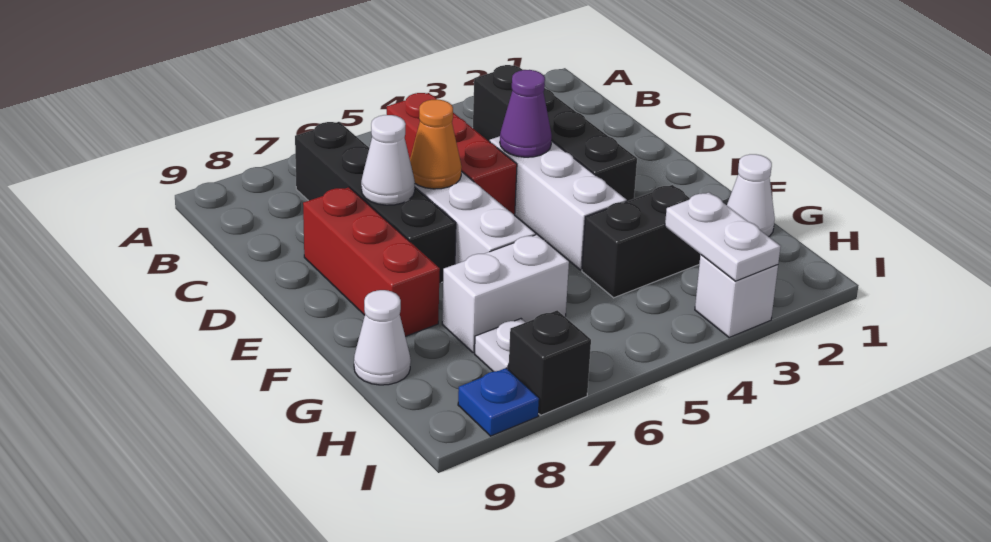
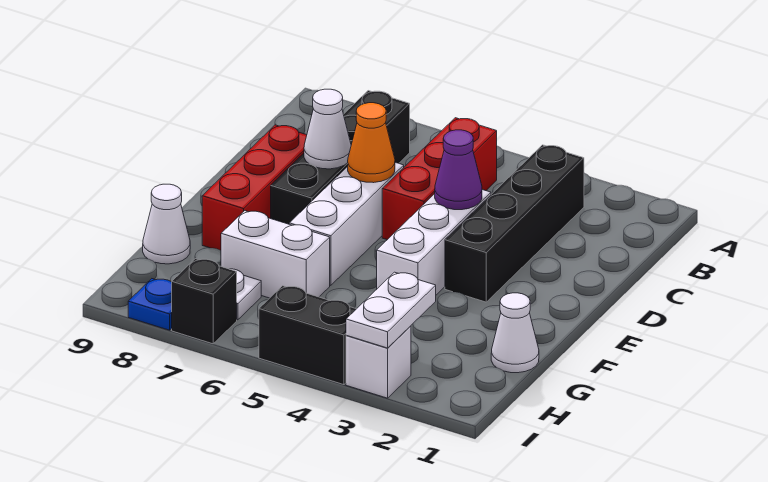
black brick G3:G4 level 1 -> black brick I4:I5 level 1

